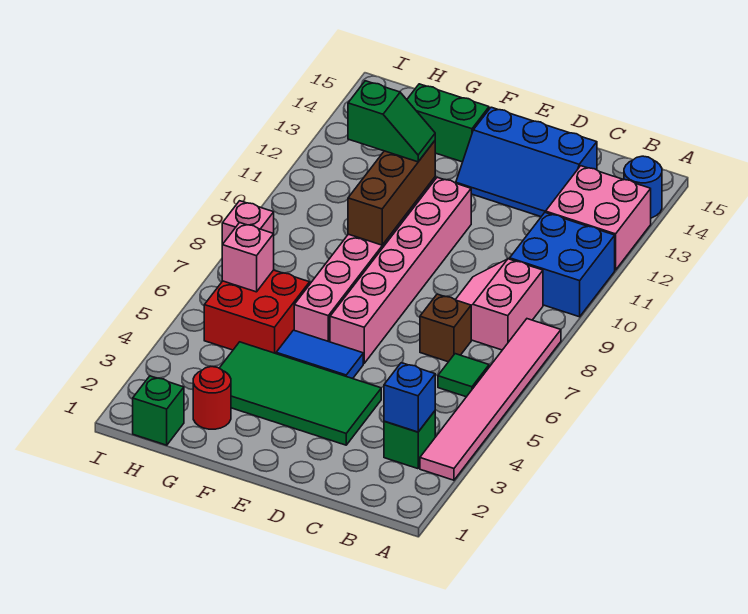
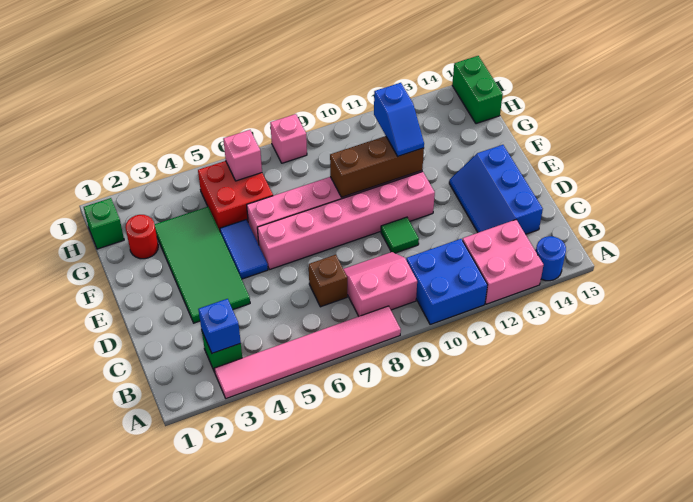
green tile B6 level 1 -> green tile D10 level 1
green slope F11:G11 level 3 top G -> blue slope F11:G11 level 3 top G
green brick F14:G14 level 1 -> green brick H15:I15 level 1

